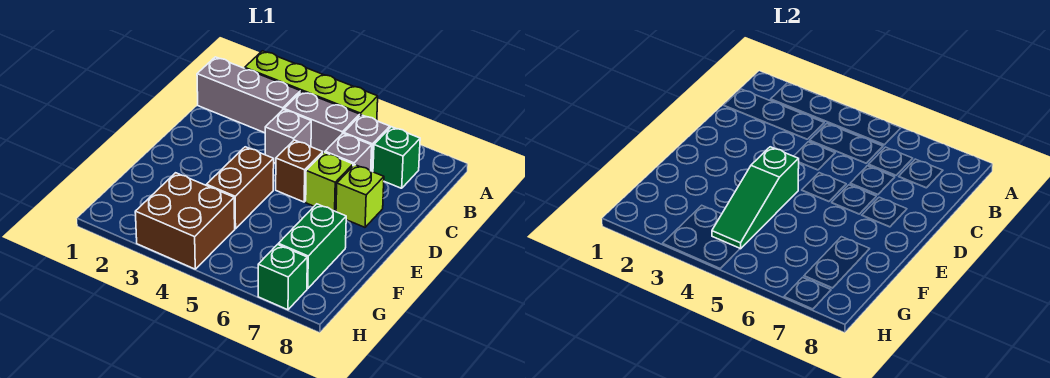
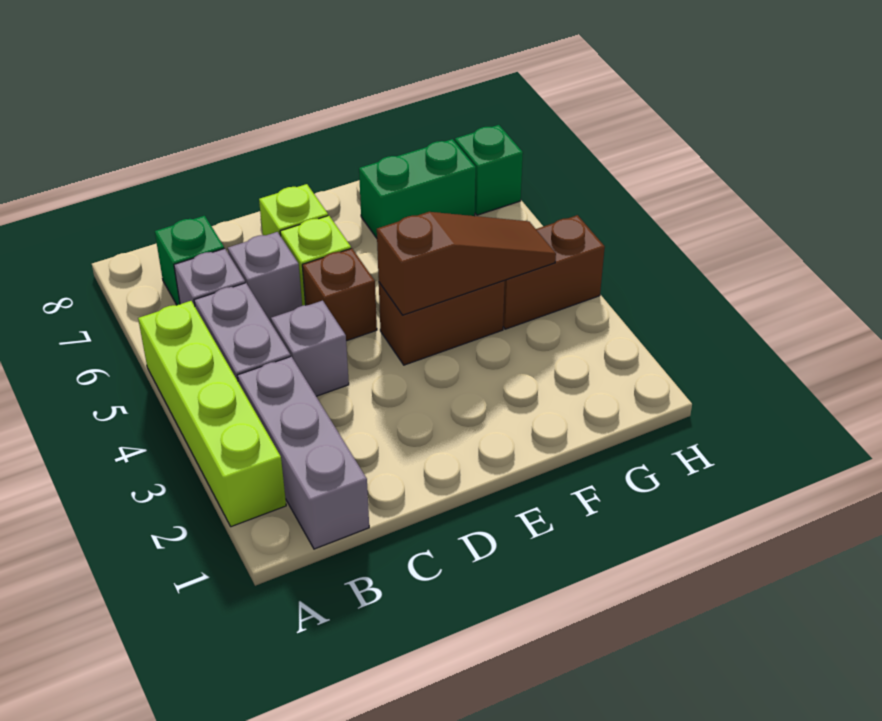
green slope E4:G4 level 2 top E -> brown slope E4:G4 level 2 top E
brown brick G3:H4 level 1 -> brown brick G4:H4 level 1

